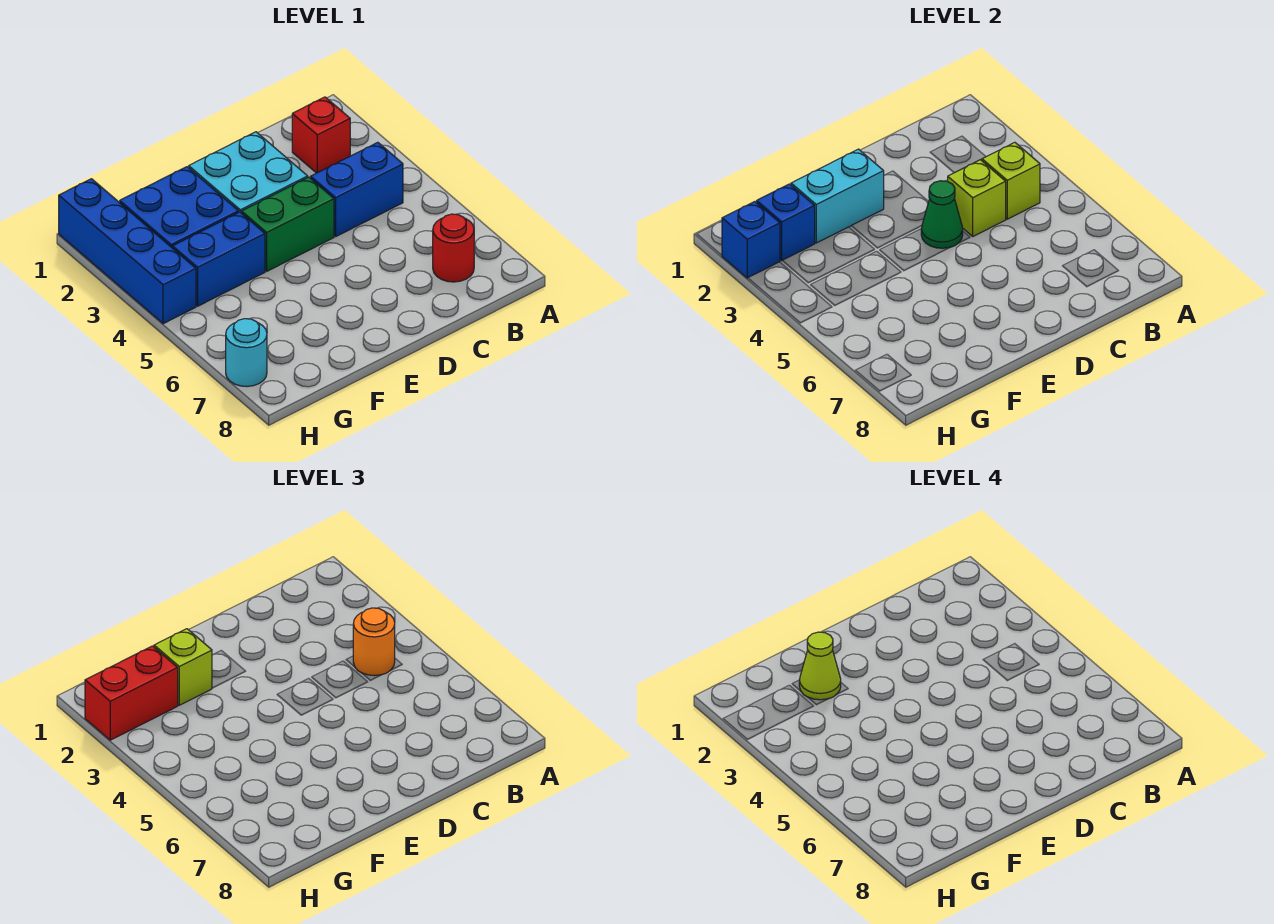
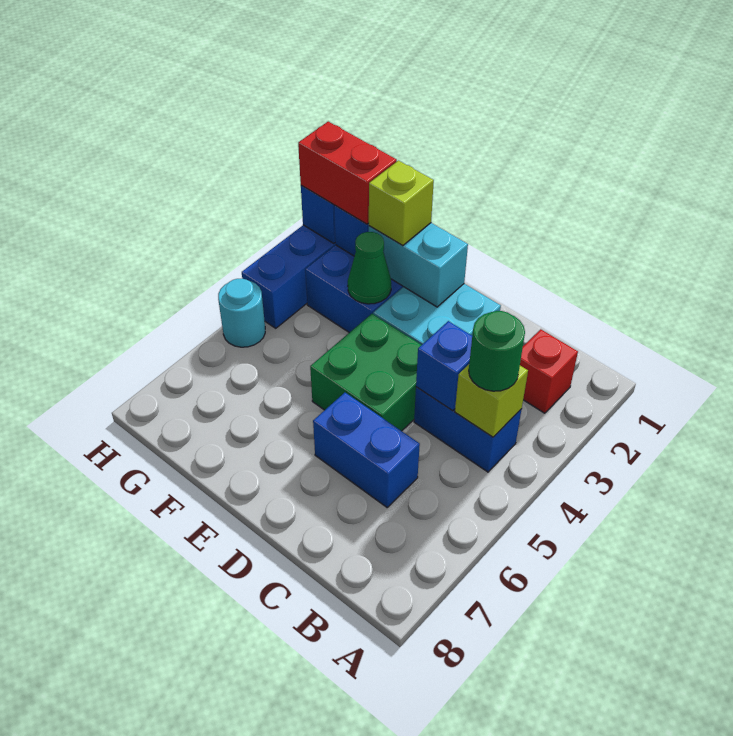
orange round brick B4 level 3 -> green round brick B4 level 3
red round brick B7 level 1 -> none
lime brick C4 level 2 -> blue brick C4 level 2
green brick D4:E4 level 1 -> green brick D4:E5 level 1
green cone D4 level 2 -> green cone F3 level 2
lime cone F2 level 4 -> none
blue brick F4:G4 level 1 -> blue brick C6:D6 level 1
cyan round brick H7 level 1 -> cyan round brick H5 level 1

